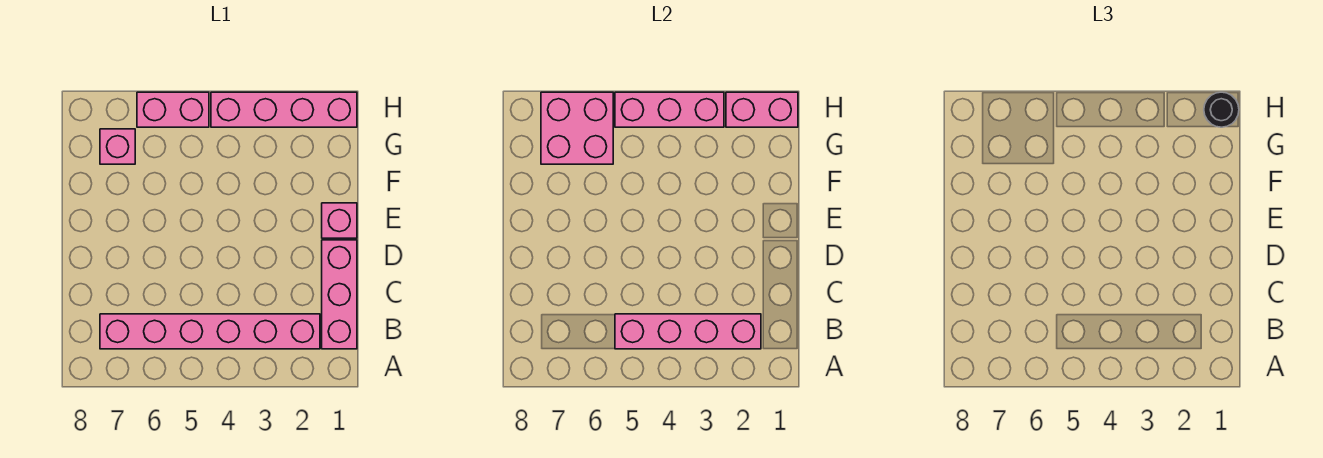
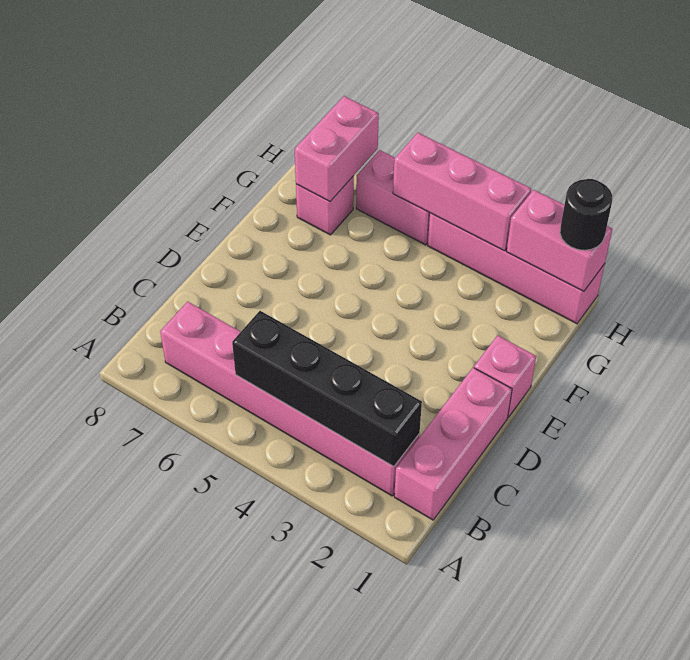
pink brick B2:B5 level 2 -> black brick B2:B5 level 2
pink brick G6:H7 level 2 -> pink brick G7:H7 level 2

